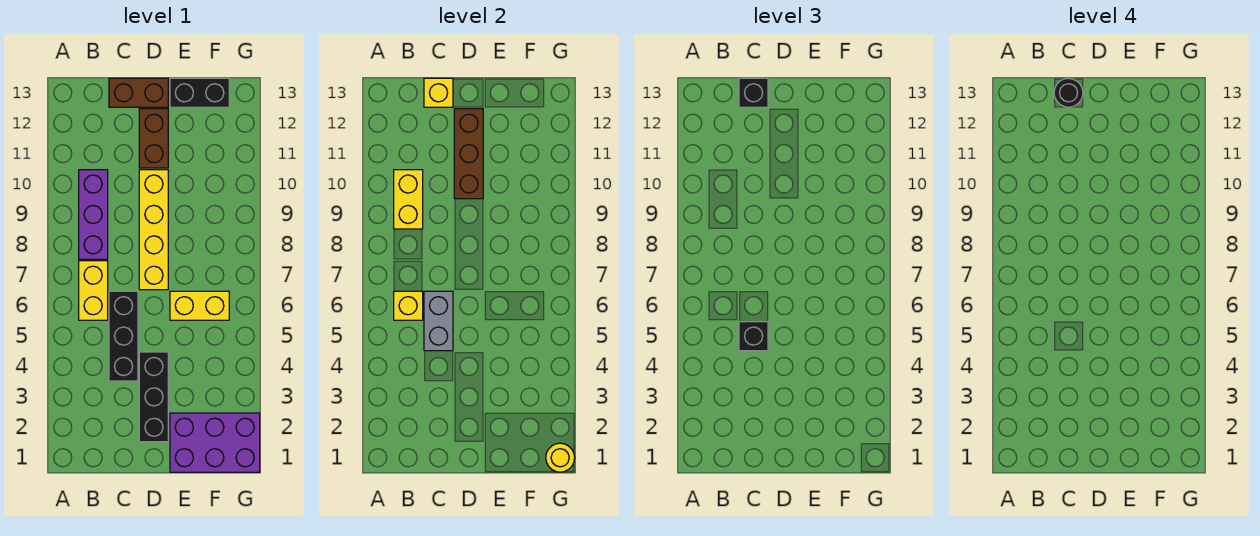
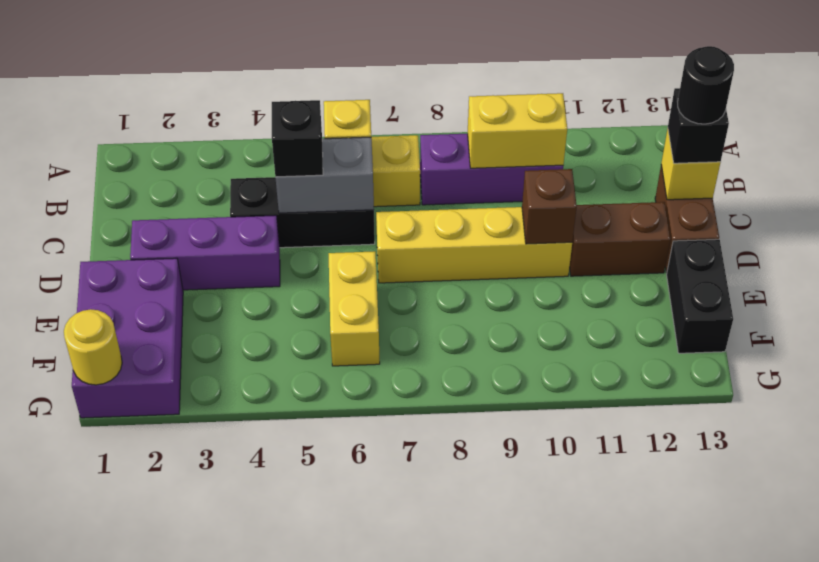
black brick D2:D4 level 1 -> purple brick D2:D4 level 1
brown brick D10:D12 level 2 -> brown brick D10 level 2

